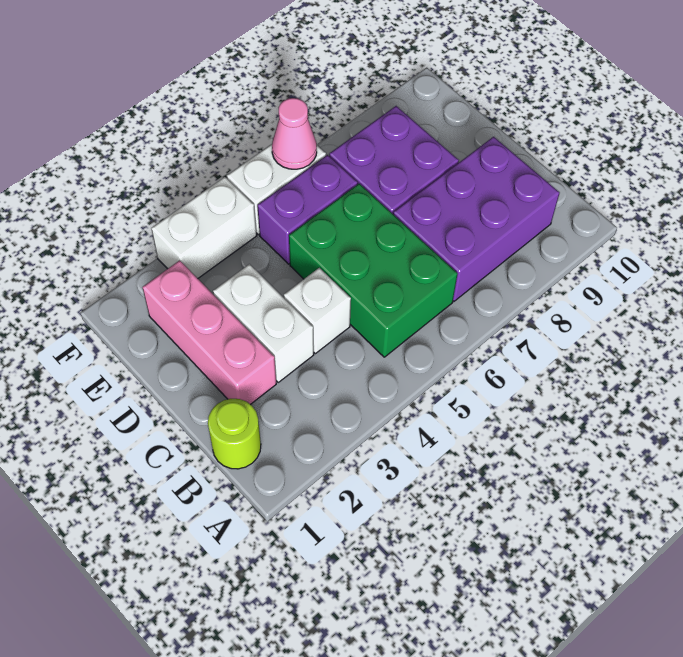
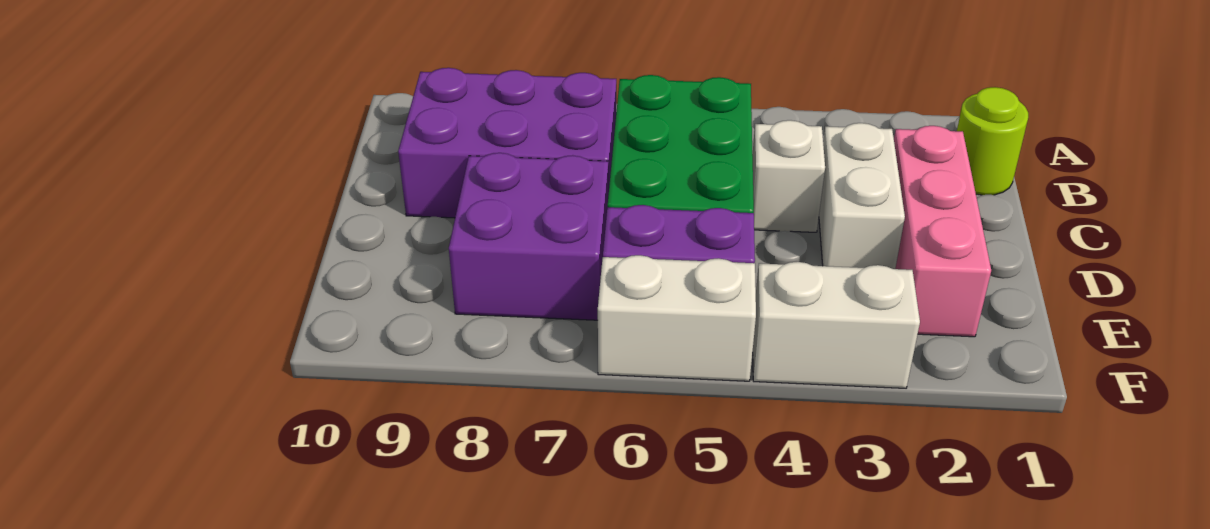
pink cone F6 level 2 -> none

